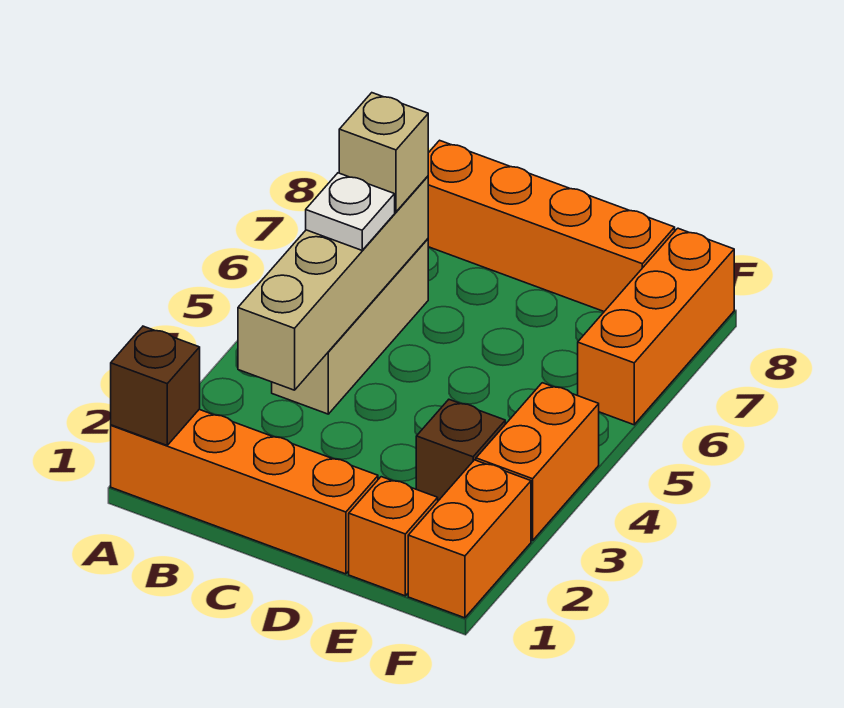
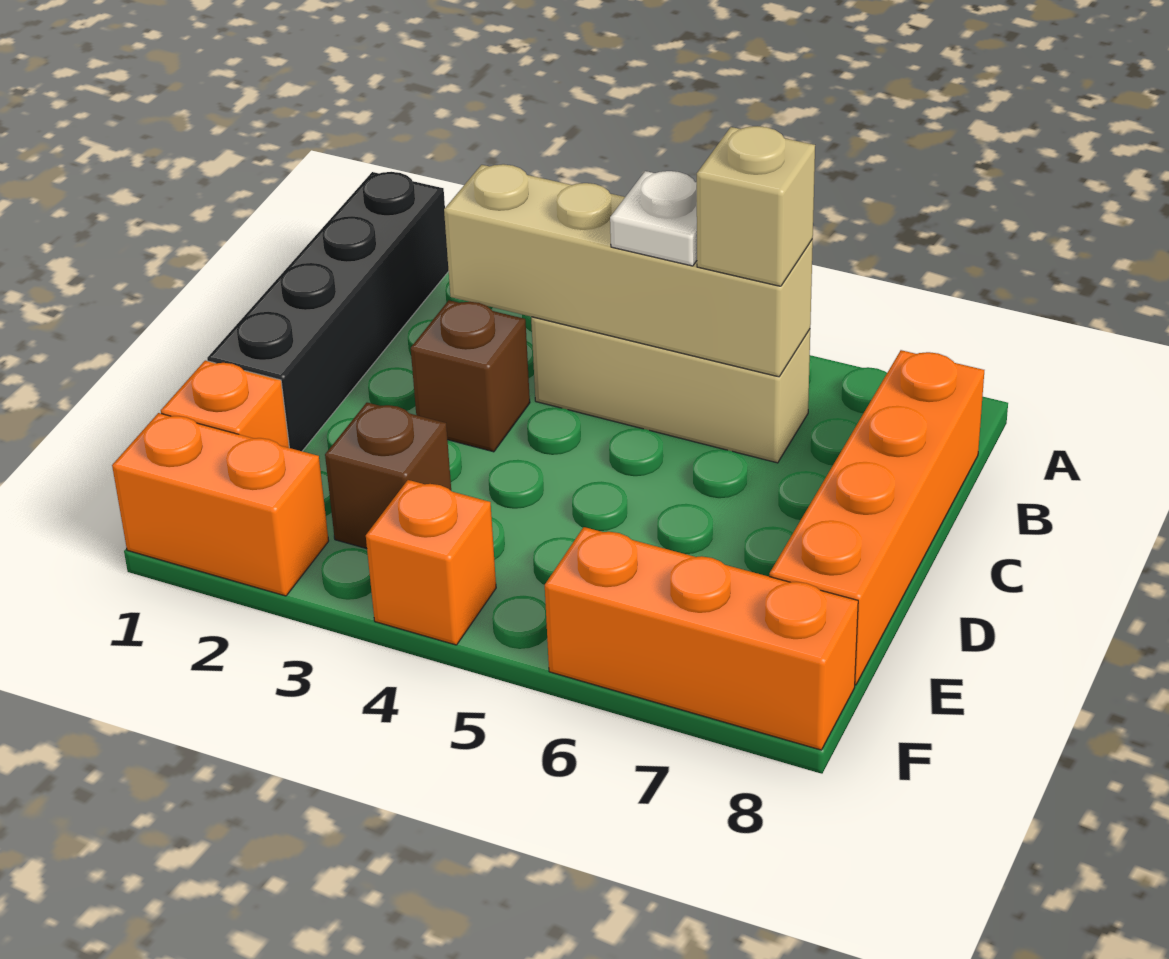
orange brick A1:D1 level 1 -> black brick A1:D1 level 1
brown brick A1 level 2 -> brown brick C3 level 1
orange brick F3:F4 level 1 -> orange brick F4 level 1

